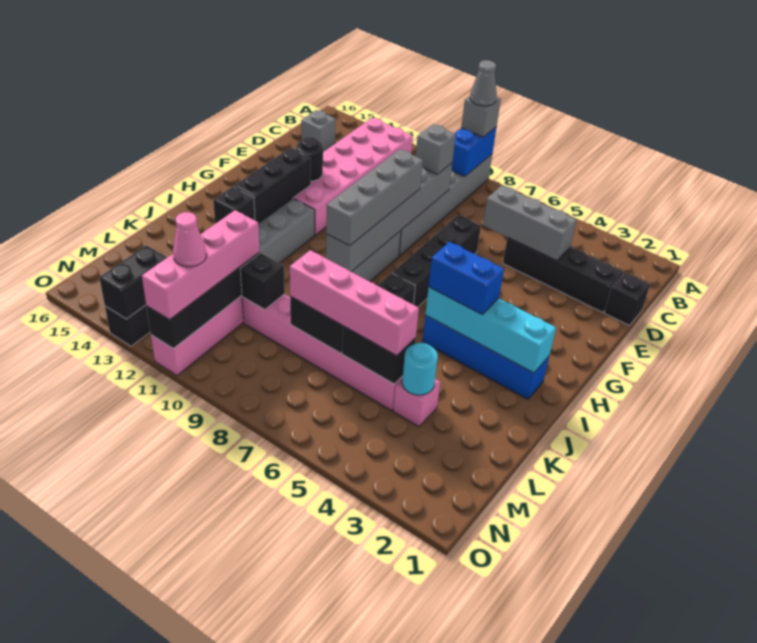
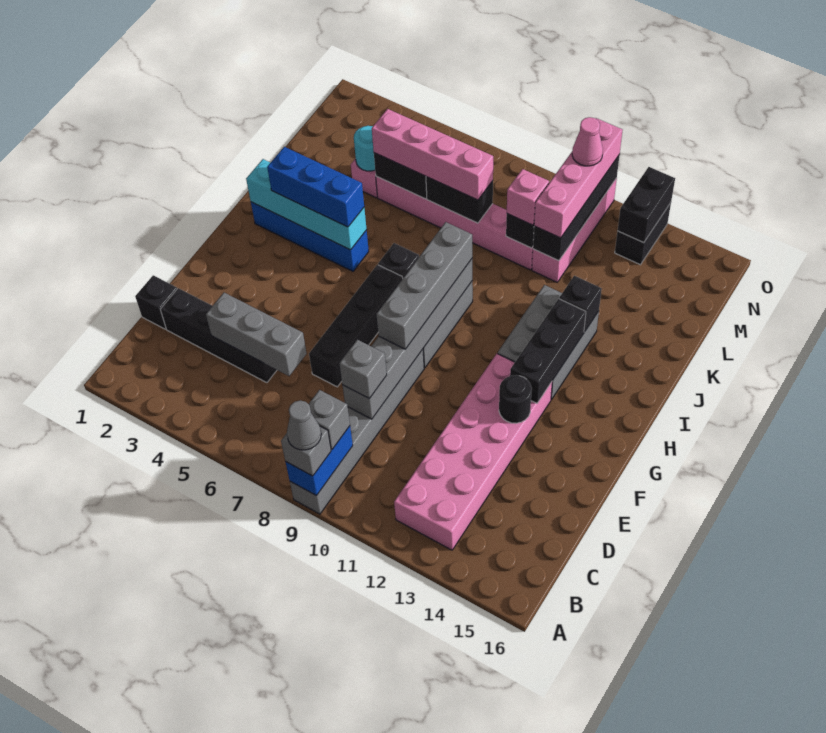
grey brick C15 level 1 -> grey brick B9 level 3
blue brick I4:I5 level 3 -> blue brick I3:I5 level 3
none -> pink brick L10 level 3

